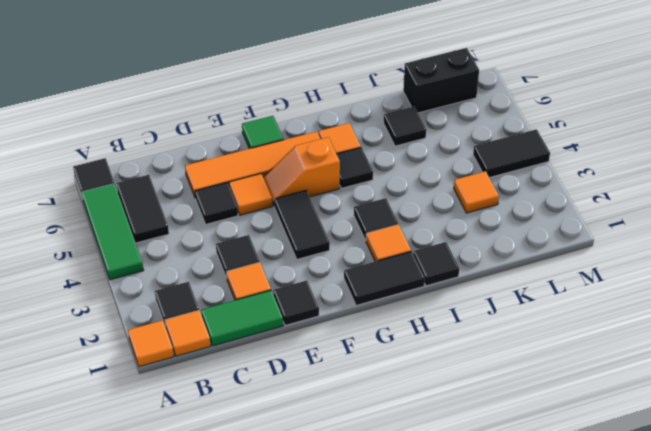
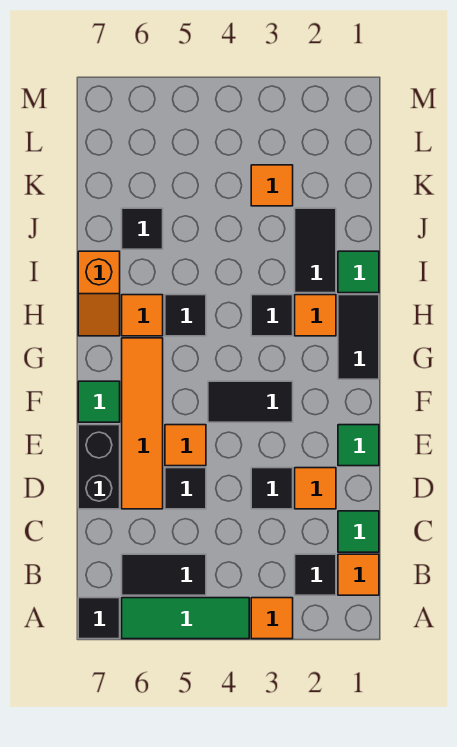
orange tile A1 level 1 -> orange tile A3 level 1
green tile C1:D1 level 1 -> green tile C1 level 1
black tile E1 level 1 -> green tile E1 level 1
orange slope F5:G5 level 1 top G -> orange slope H7:I7 level 1 top I
black tile I1 level 1 -> green tile I1 level 1
black brick K7:L7 level 1 -> black brick D7:E7 level 1
black tile L4:M4 level 1 -> black tile I2:J2 level 1

